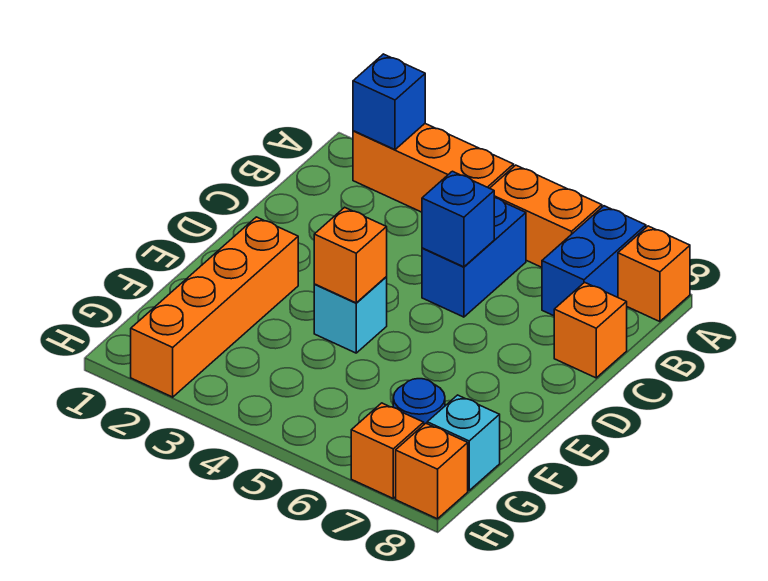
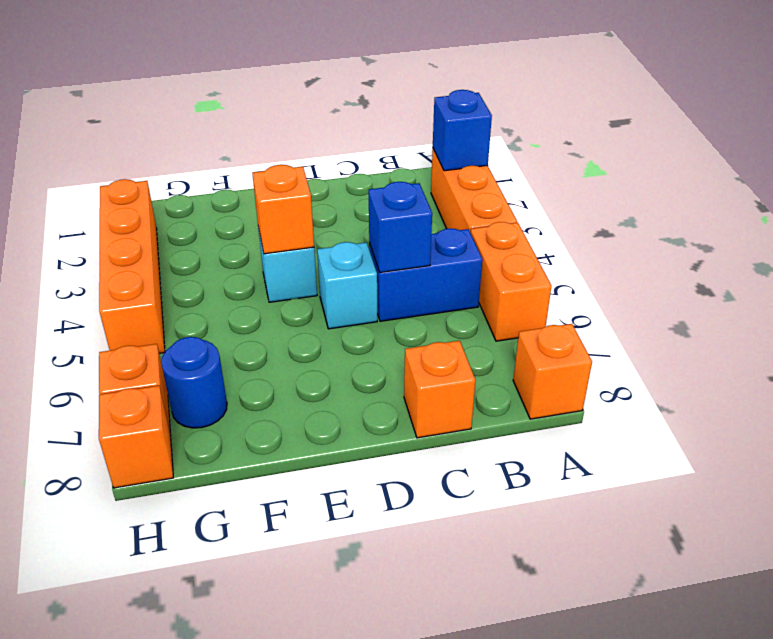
blue brick A7:B7 level 1 -> none
orange brick E2:H2 level 1 -> orange brick H2:H5 level 1
cyan brick G8 level 1 -> cyan brick D5 level 1

